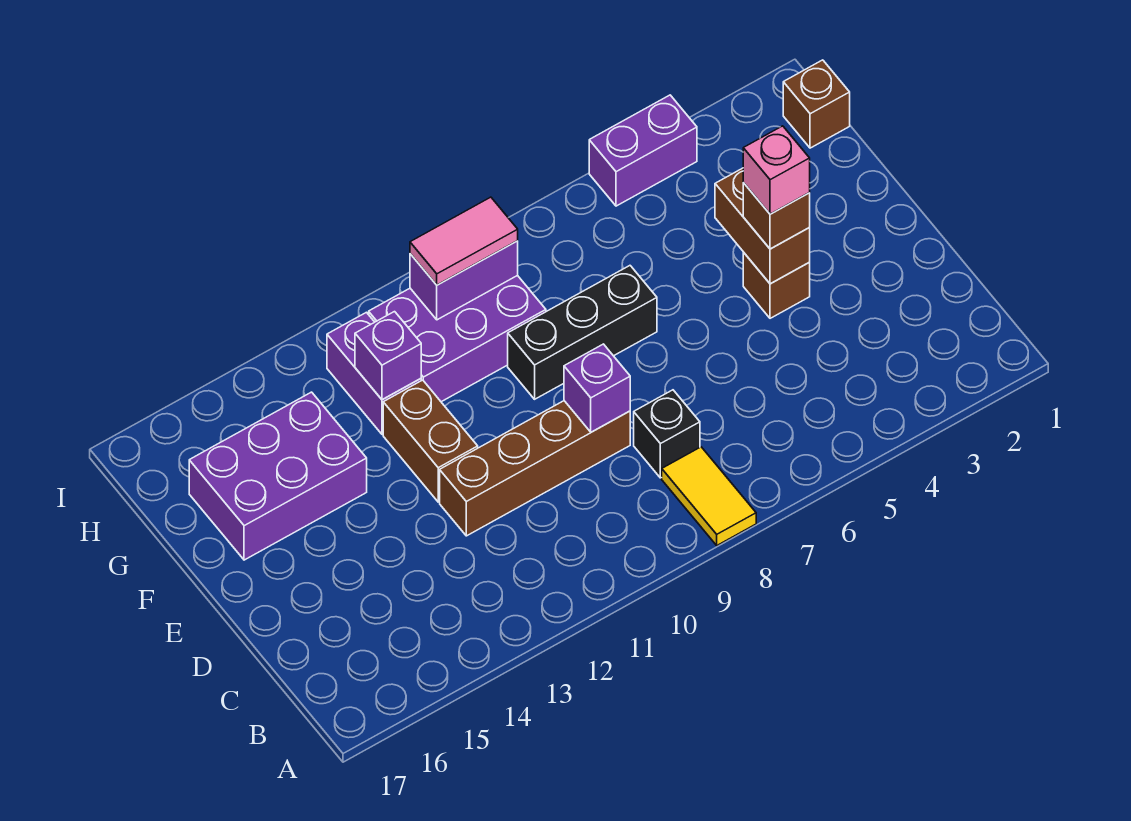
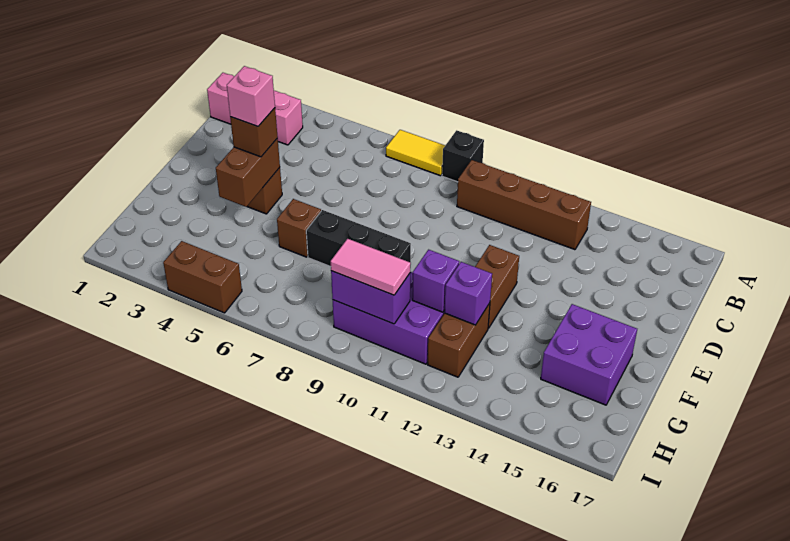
yellow tile A8:B8 level 1 -> yellow tile A7:A8 level 1
none -> pink brick B1:B3 level 1
black brick C8 level 1 -> black brick A9 level 1
brown brick D9:D12 level 1 -> brown brick B10:B13 level 1
purple brick D9 level 2 -> purple brick G11 level 2
purple brick F14:G16 level 1 -> purple brick F15:G16 level 1
purple brick G12:H12 level 1 -> brown brick G12:H12 level 1
brown brick H1 level 1 -> brown brick F6 level 1
purple brick I4:I5 level 1 -> brown brick I4:I5 level 1

